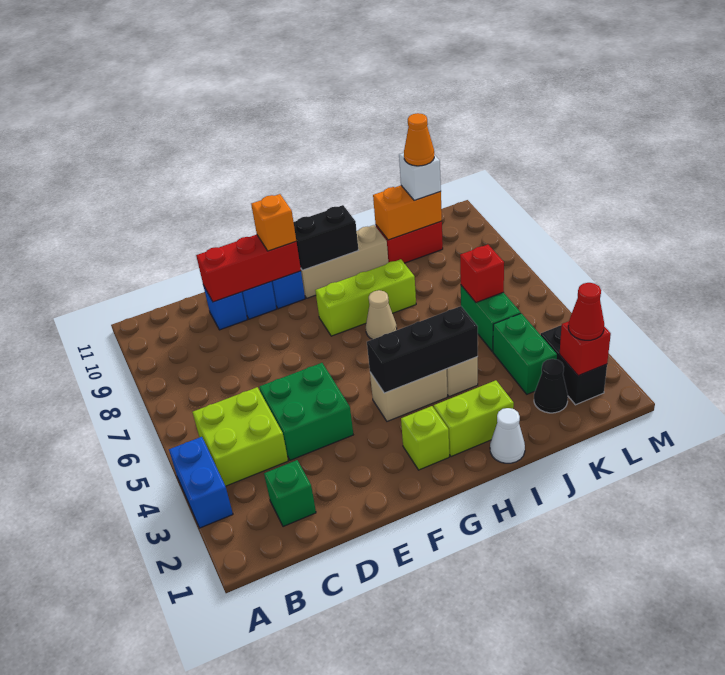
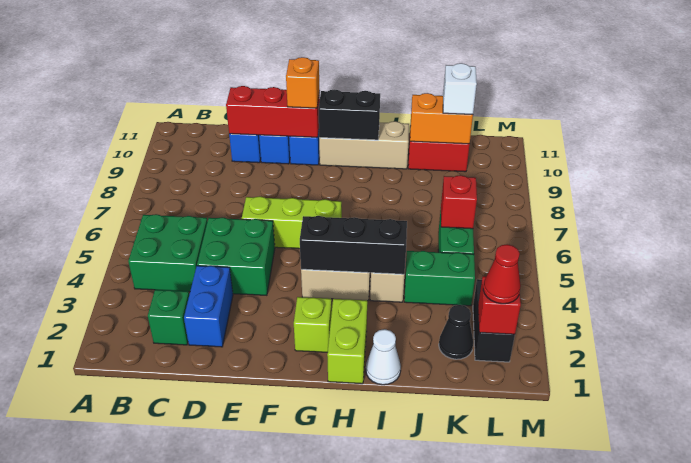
blue brick A3:A4 level 1 -> blue brick D2:D3 level 1
lime brick B4:C5 level 1 -> green brick B4:C5 level 1
lime brick G8:I8 level 1 -> lime brick E6:G6 level 1
lime brick H2:I2 level 1 -> lime brick H1:H2 level 1
tan cone H7 level 1 -> none
green brick K3:K4 level 1 -> green brick J4:K4 level 1
orange cone K10 level 4 -> none

